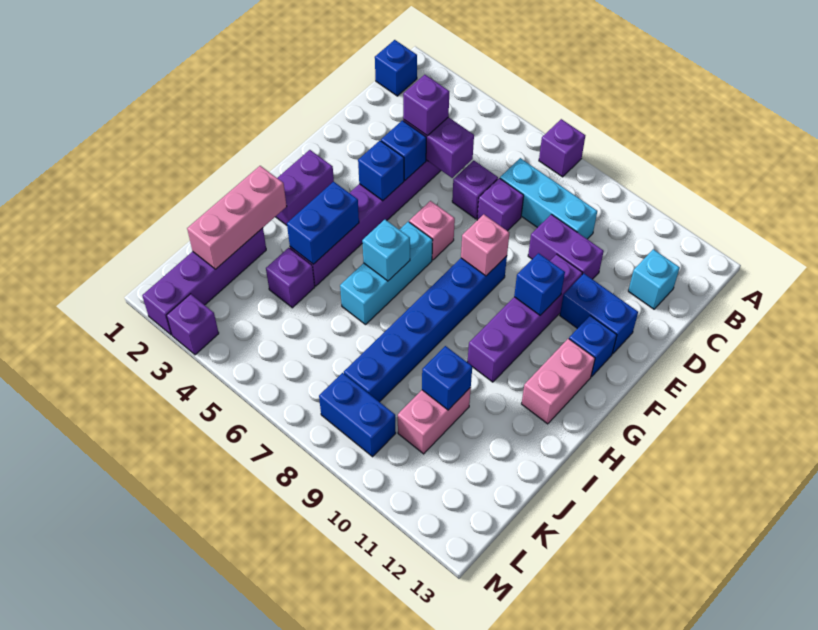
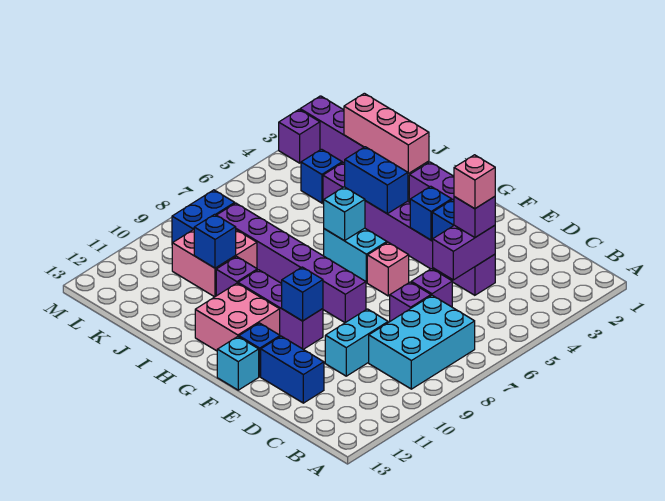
purple brick A7 level 1 -> purple brick I10 level 1
blue brick B1 level 1 -> blue brick K4 level 1
cyan brick C7:C9 level 1 -> cyan brick B7:C9 level 1
cyan brick C12 level 1 -> cyan brick F13 level 1
purple brick D9:D10 level 1 -> cyan brick D9:D10 level 1
purple brick E10:H10 level 1 -> purple brick F10:H10 level 1
blue brick E11:E12 level 1 -> blue brick D12:E12 level 1
blue brick F8:K8 level 1 -> purple brick F8:K8 level 1
pink brick F8 level 2 -> pink brick D4 level 4
cyan brick G6:I6 level 1 -> cyan brick G6:H6 level 1
pink brick G12:H12 level 1 -> pink brick G11:H12 level 1
pink brick J10:K10 level 1 -> pink brick J9:K10 level 1

